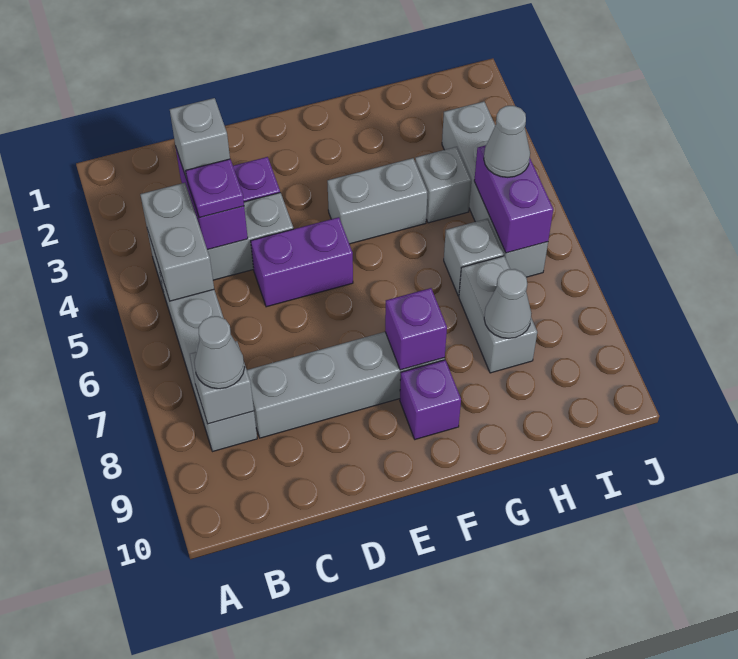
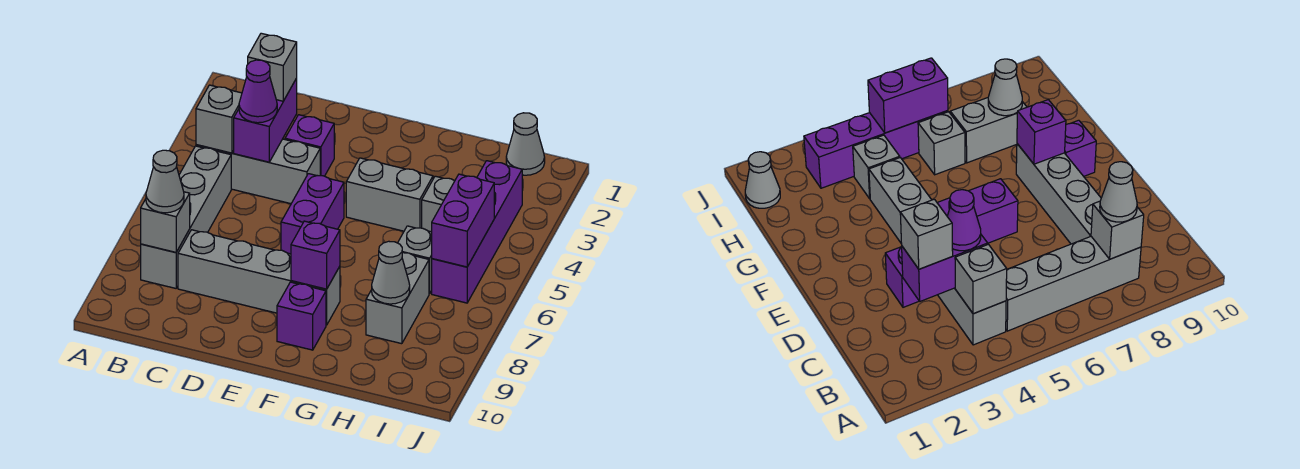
grey brick B4:B5 level 2 -> grey brick B4 level 2
purple plate C4 level 3 -> purple cone C4 level 3
purple brick D5:E5 level 1 -> purple brick E5:E6 level 1
grey brick I3:I6 level 1 -> purple brick I3:I6 level 1
grey cone I5 level 3 -> grey cone I1 level 1

